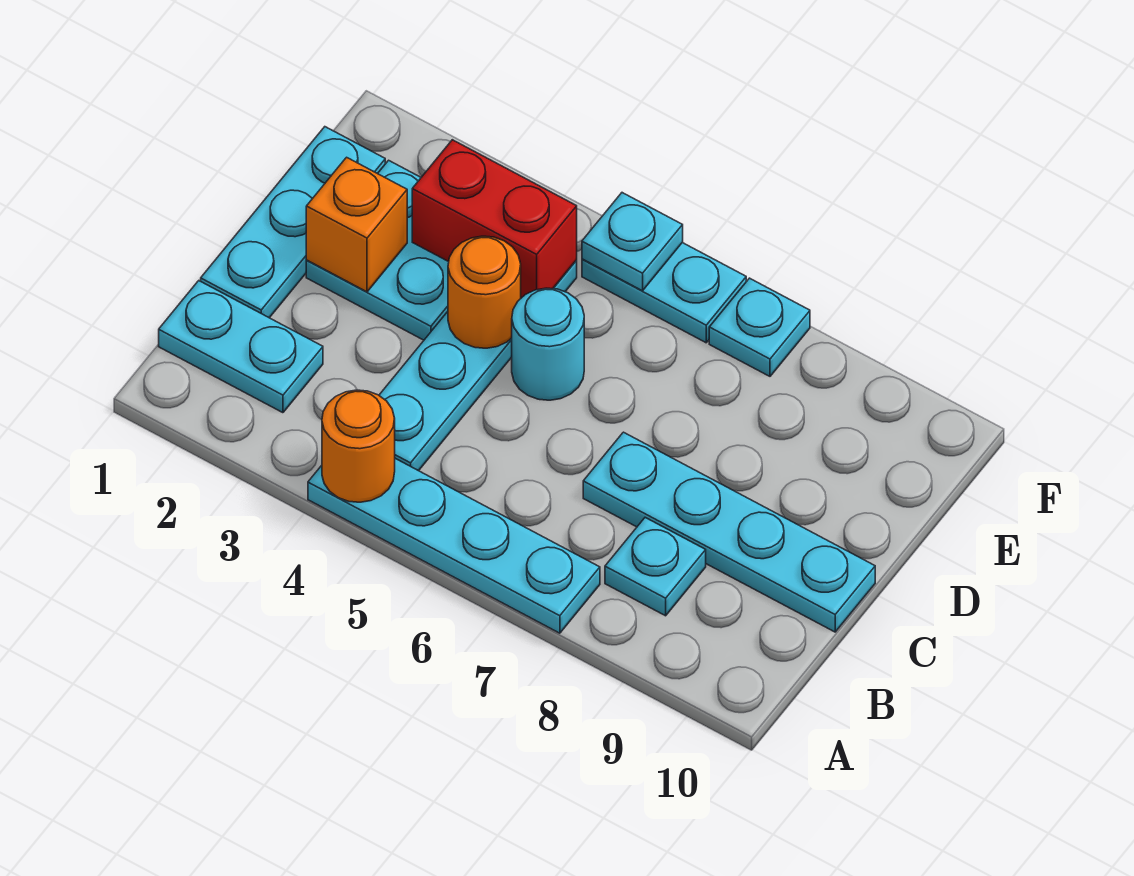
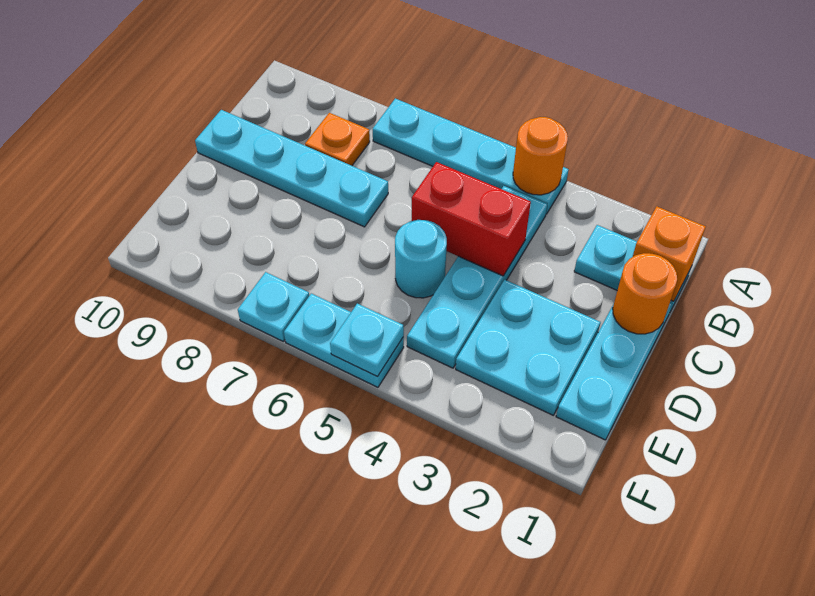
cyan plate B8 level 1 -> orange plate B8 level 1
orange brick D2 level 2 -> orange brick B1 level 2
orange round brick D4 level 2 -> orange round brick C1 level 2
red brick E3:E4 level 2 -> red brick C4:C5 level 2

